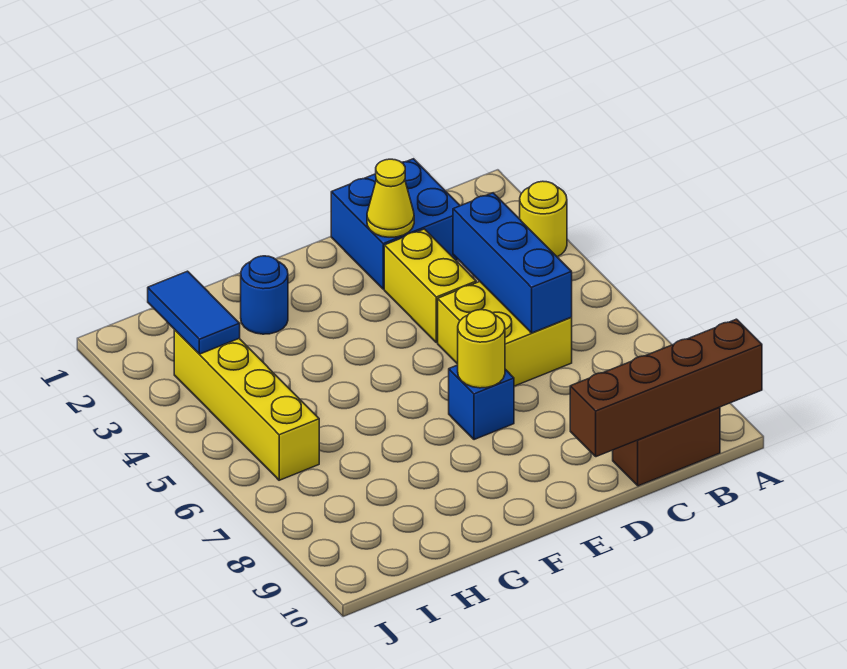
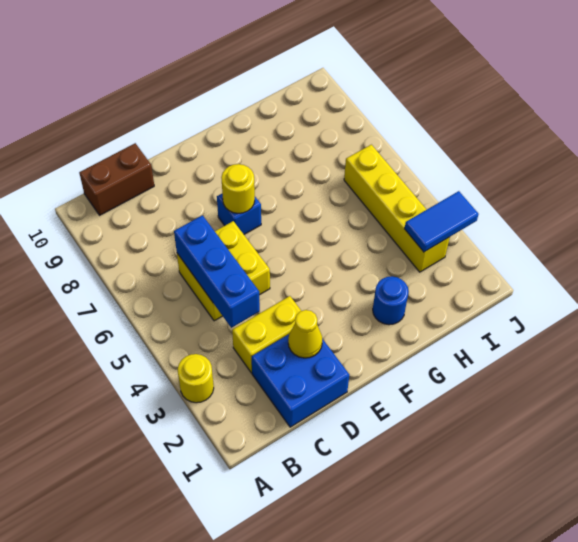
brown brick A10:D10 level 2 -> none
yellow brick D3:D4 level 1 -> yellow brick C3:D3 level 1
blue tile I2:I3 level 2 -> blue tile I3:J3 level 2

